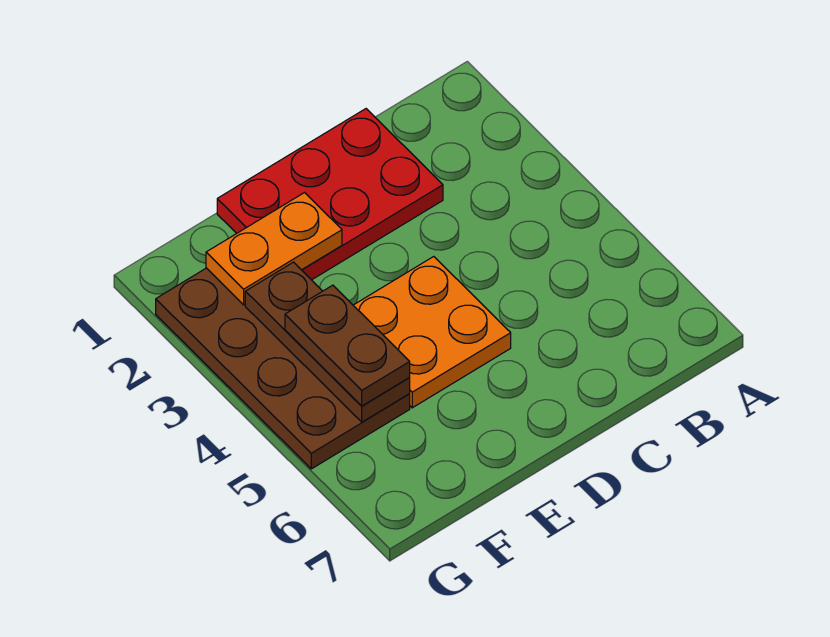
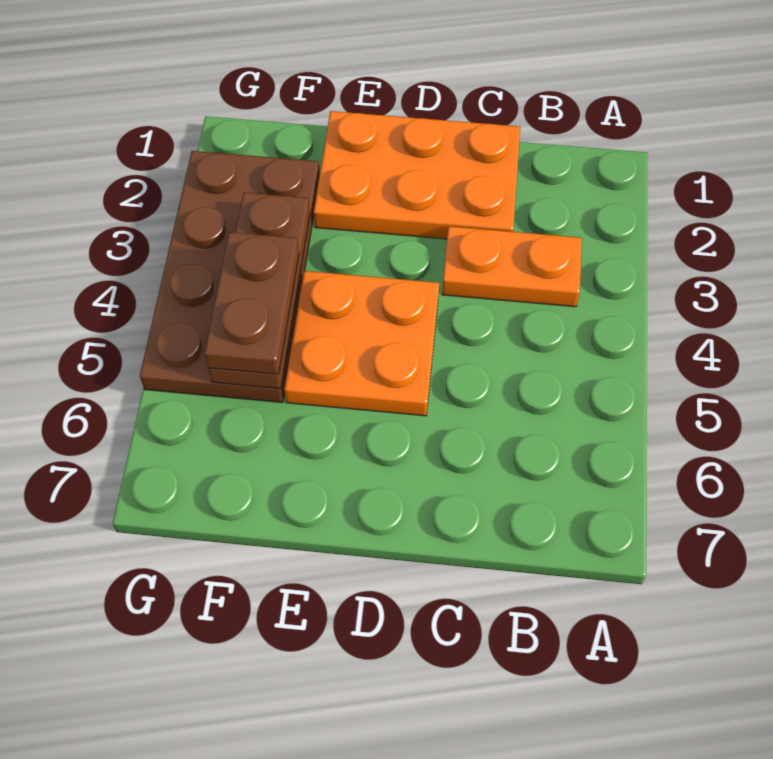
red plate C1:E2 level 1 -> orange plate C1:E2 level 1
orange plate E2:F2 level 2 -> orange plate B3:C3 level 1

